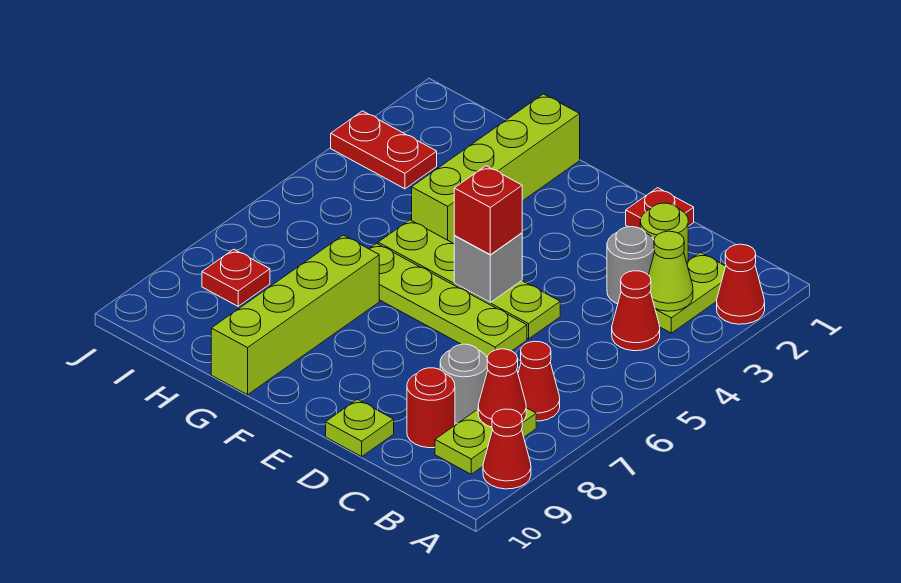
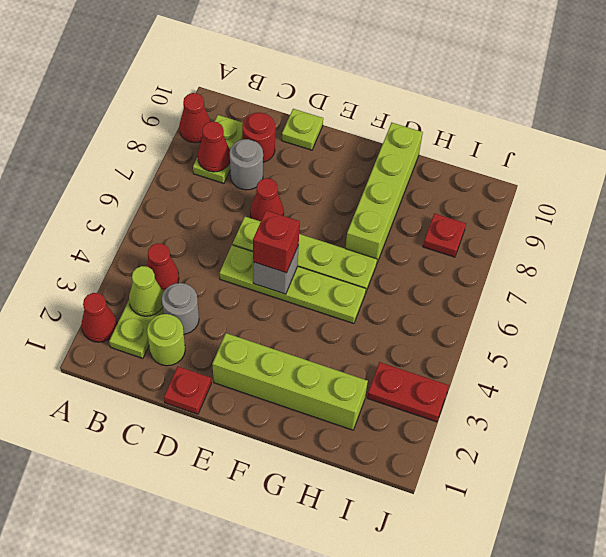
red cone B7 level 1 -> red cone D7 level 1
lime brick G1:G4 level 1 -> lime brick E2:H2 level 1

